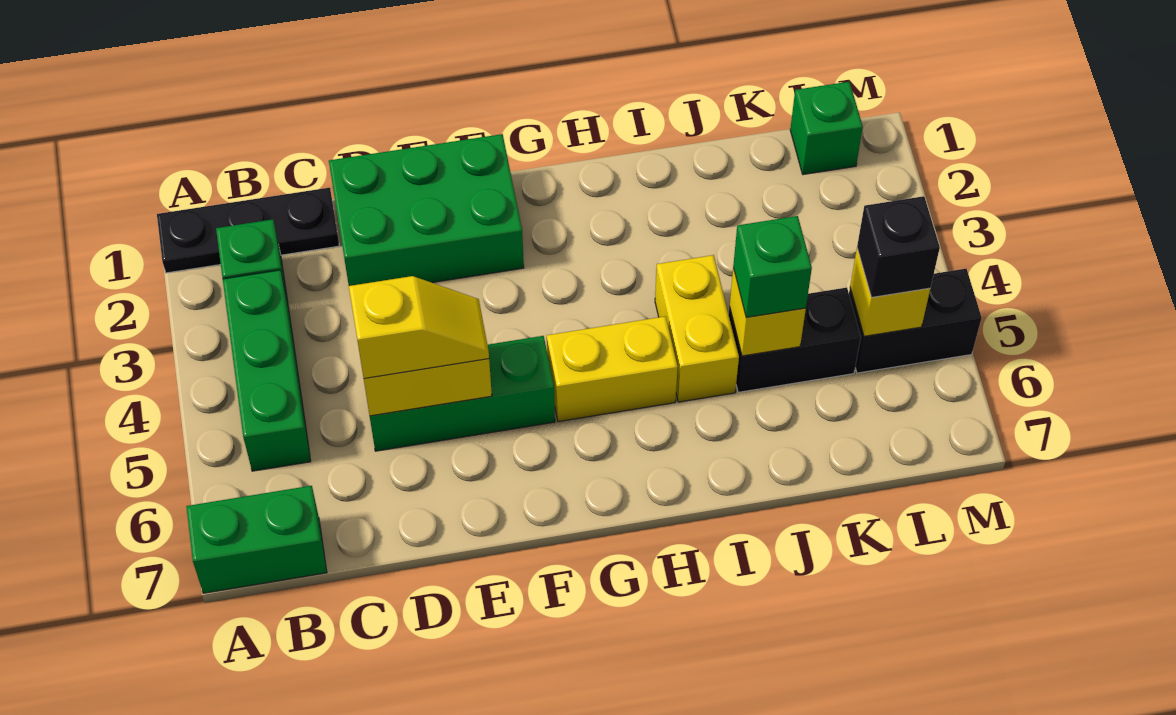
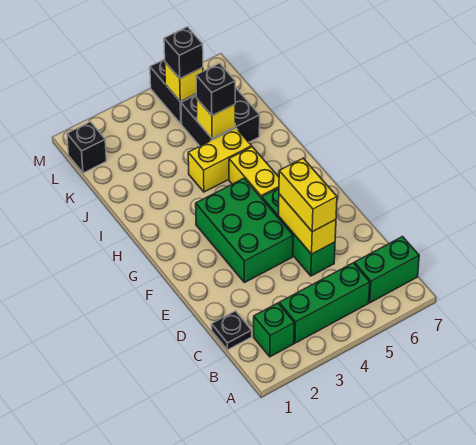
black plate A1:C1 level 1 -> black plate C1 level 1
green brick A7:B7 level 1 -> green brick B6:B7 level 1
green brick D1:F2 level 1 -> green brick E3:G4 level 1
yellow slope D5:E5 level 3 top D -> yellow brick D5:E5 level 3
black brick J5:K5 level 1 -> black brick J5:K6 level 1
green brick J5 level 3 -> black brick J5 level 3
green brick L1 level 1 -> black brick L1 level 1

